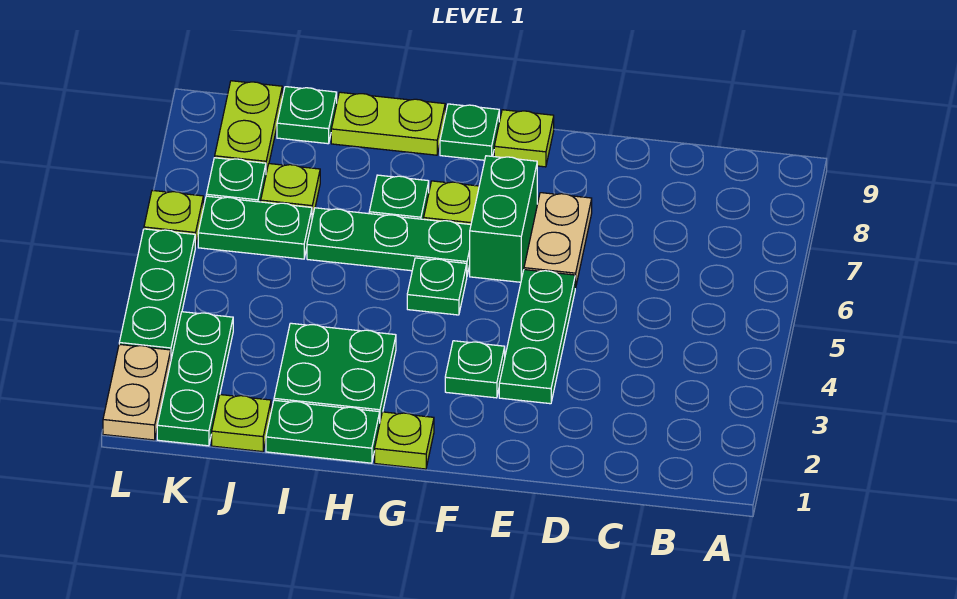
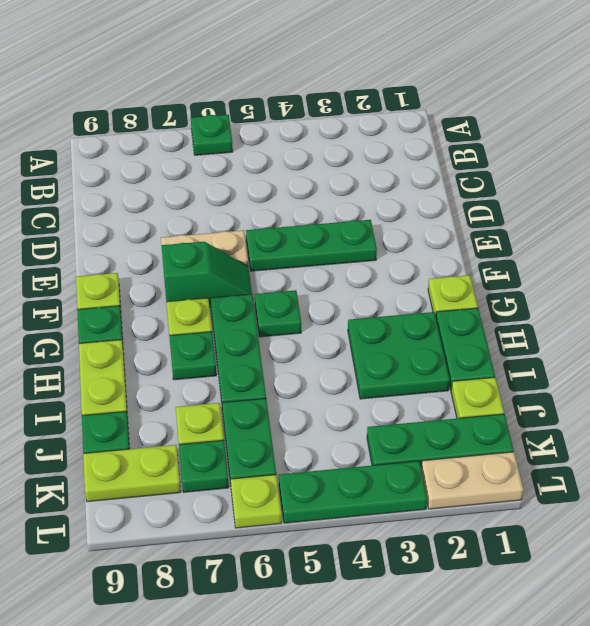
green plate F3 level 1 -> green plate A6 level 1
green brick F6:F7 level 1 -> green slope F6:F7 level 1 top 7

